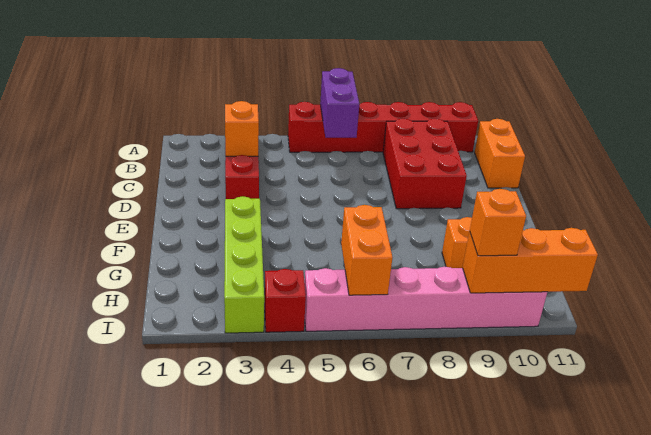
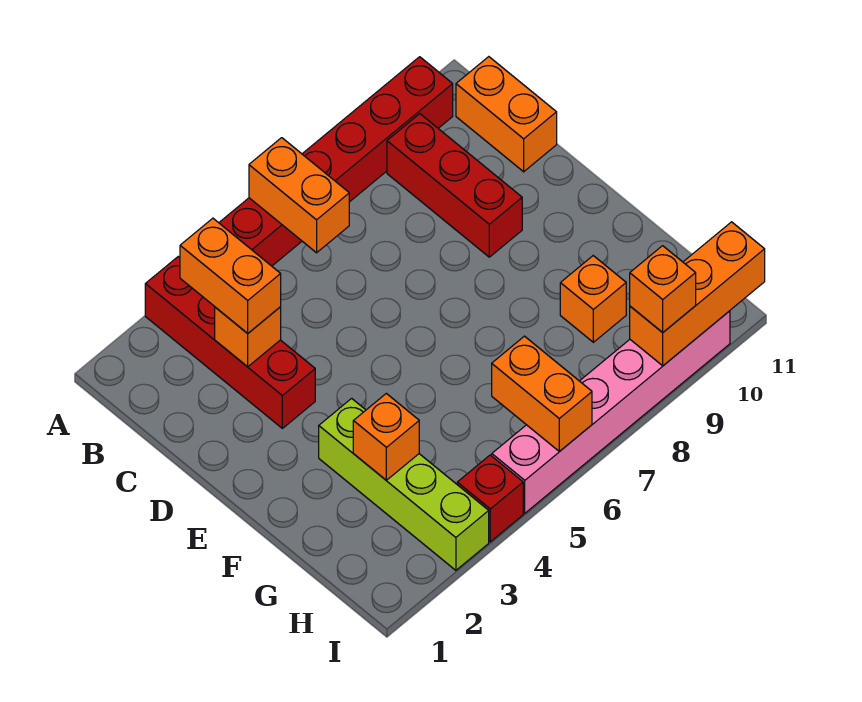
purple brick A6:B6 level 2 -> orange brick A6:B6 level 2
none -> orange brick B3:C3 level 3
red brick B8:D9 level 1 -> red brick B9:D9 level 1
none -> orange brick G3 level 2

